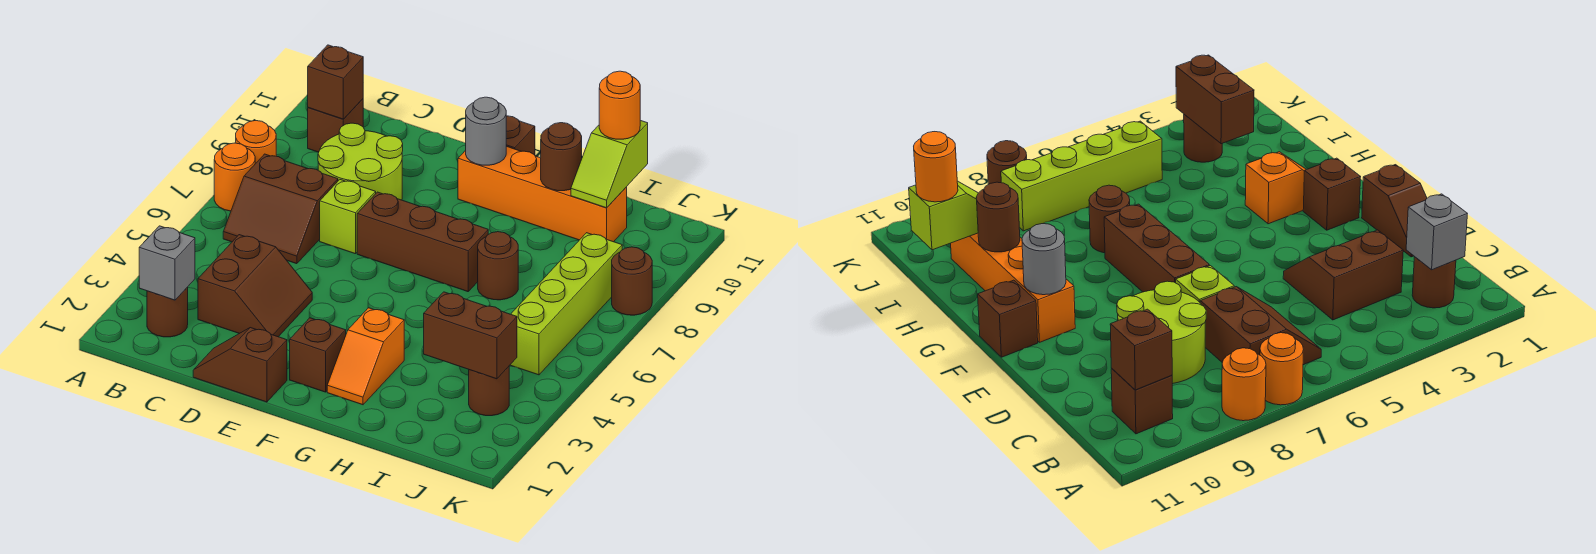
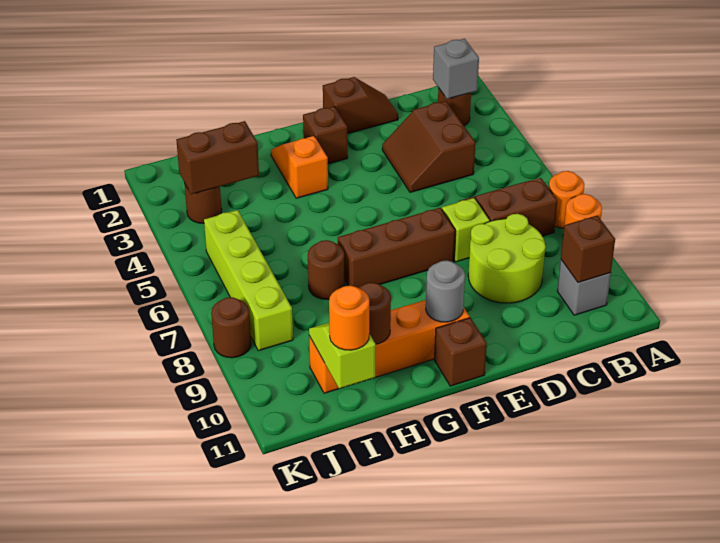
brown brick B10 level 1 -> grey brick B10 level 1

